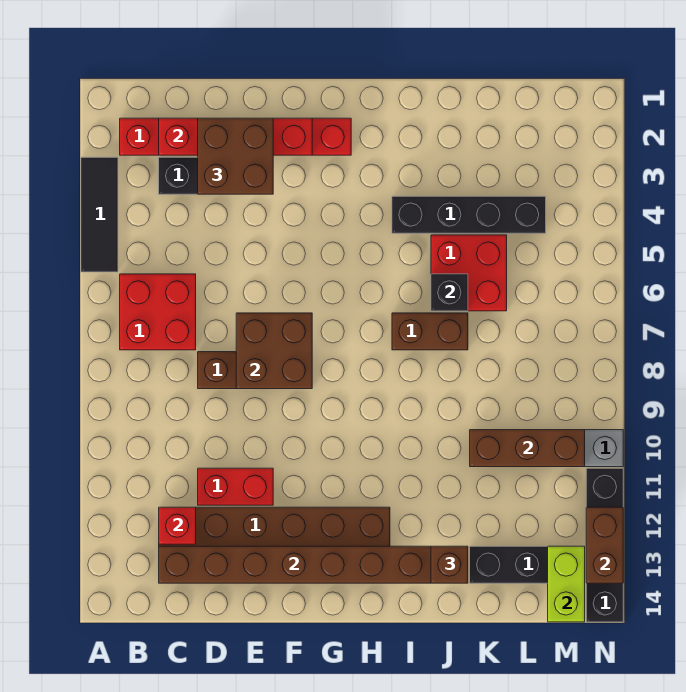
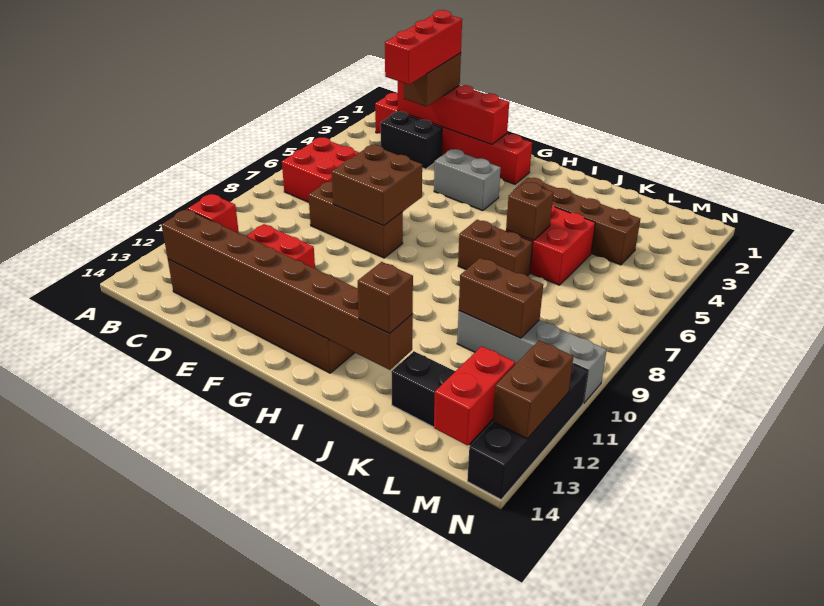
black tile A3:A5 level 1 -> none
brown brick D2:E3 level 3 -> brown brick D2:D3 level 3
none -> red brick D2:D4 level 4
none -> grey brick F4:G4 level 1
black brick I4:L4 level 1 -> brown brick I4:L4 level 1
black brick J6 level 2 -> brown brick J6 level 2
brown brick K10:M10 level 2 -> brown brick K10:L10 level 2
lime brick M13:M14 level 2 -> red brick M13:M14 level 2

